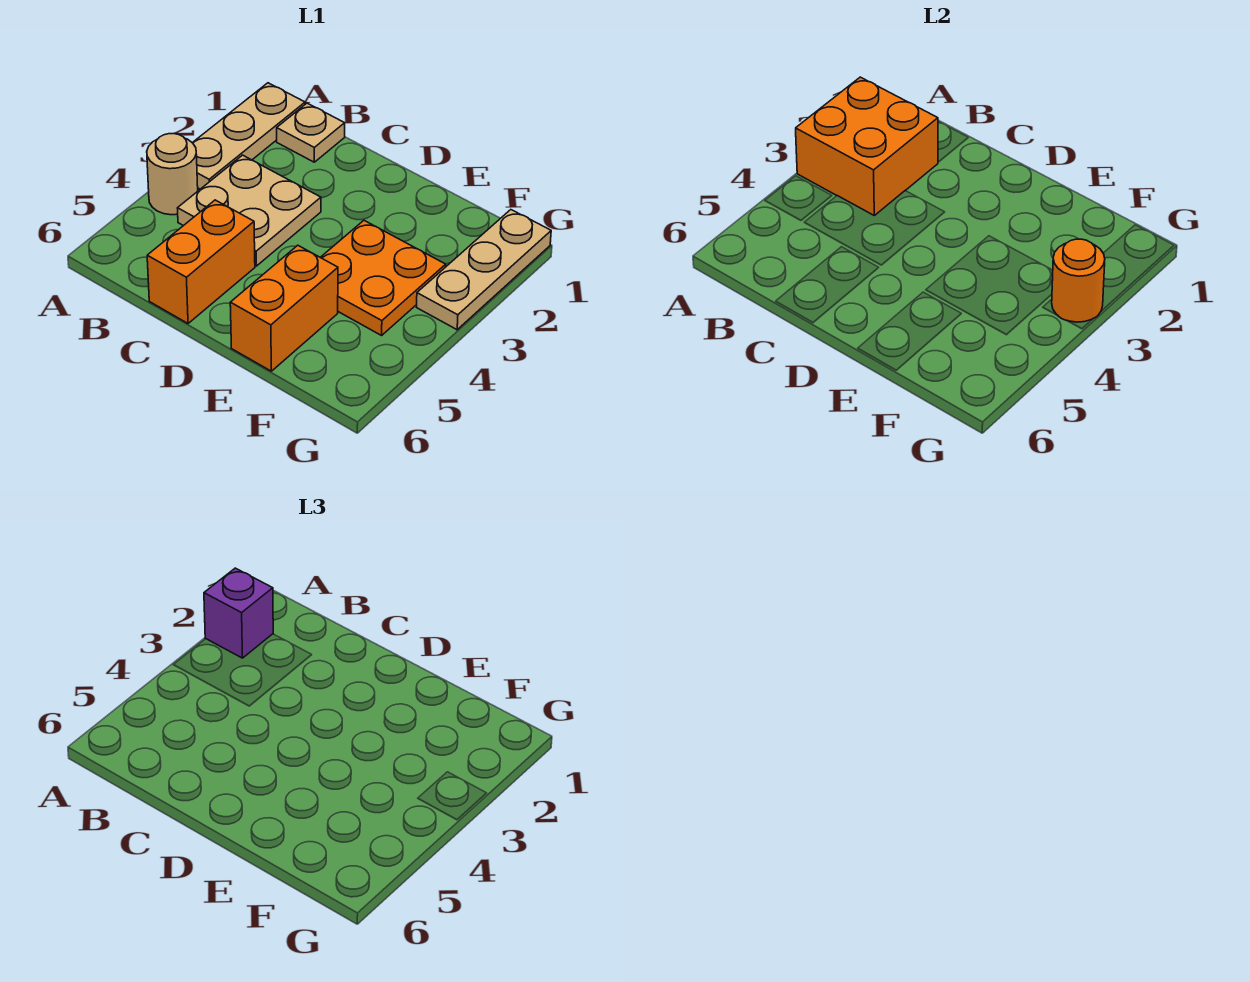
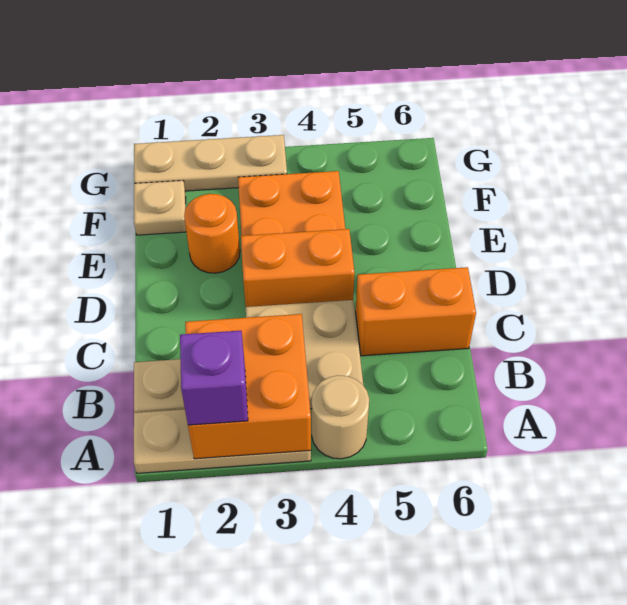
orange brick E5:E6 level 1 -> orange brick D3:D4 level 1
none -> tan plate F1 level 1
orange round brick G3 level 2 -> orange round brick E2 level 1

